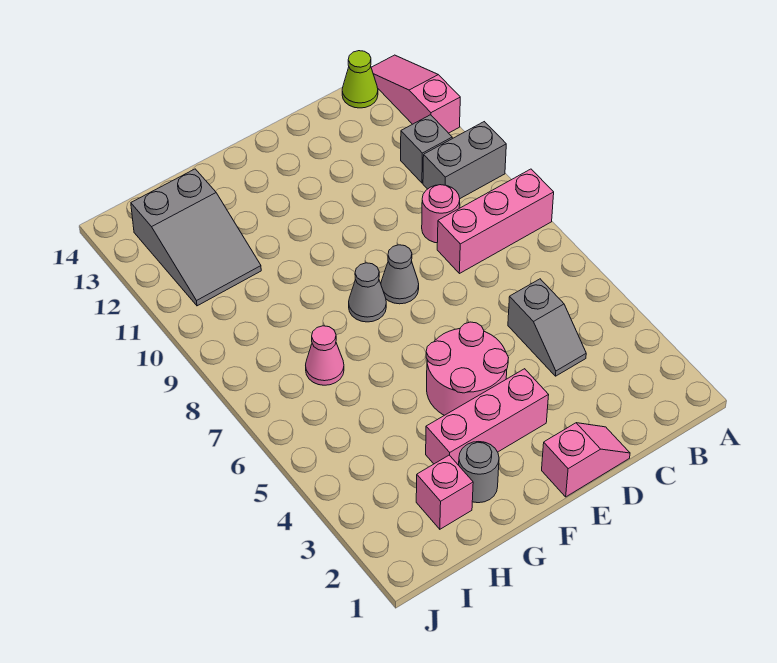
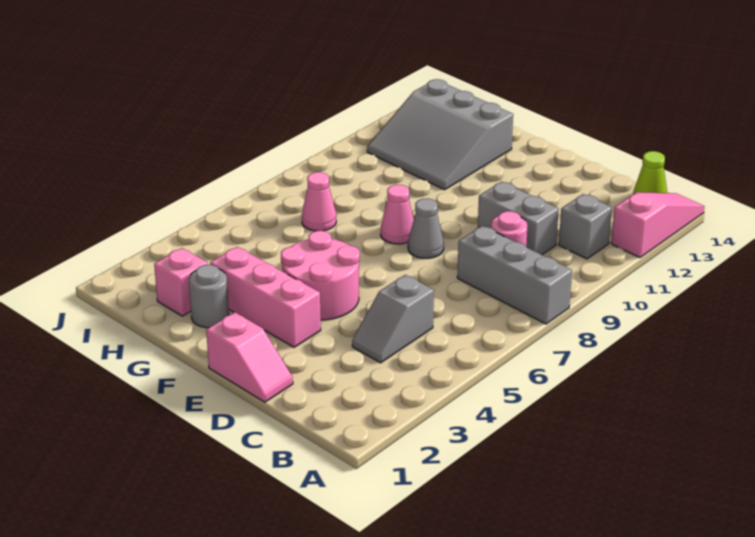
pink brick A8:C8 level 1 -> grey brick A8:C8 level 1
grey brick A10:B10 level 1 -> grey brick C10:D10 level 1
grey cone F8 level 1 -> pink cone F8 level 1
grey slope H11:I13 level 1 top 13 -> grey slope G11:I13 level 1 top 13

